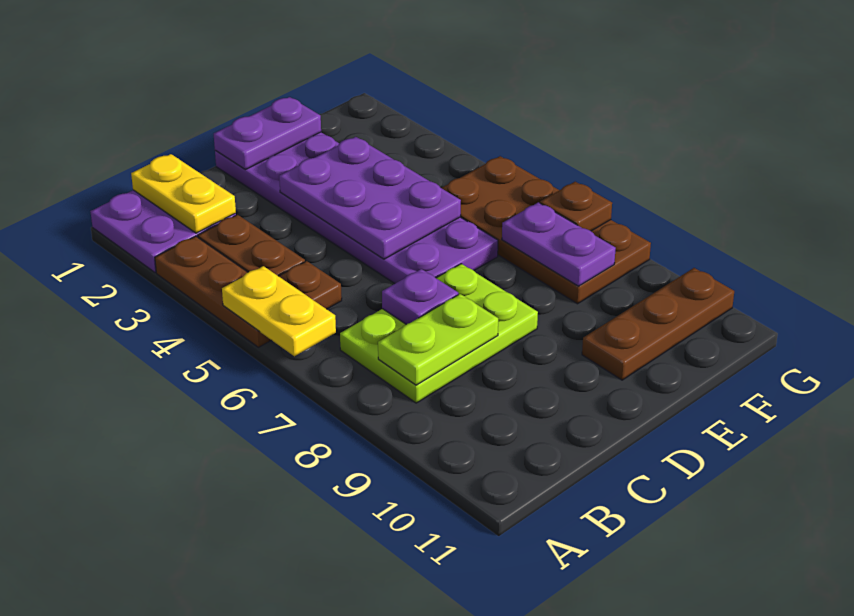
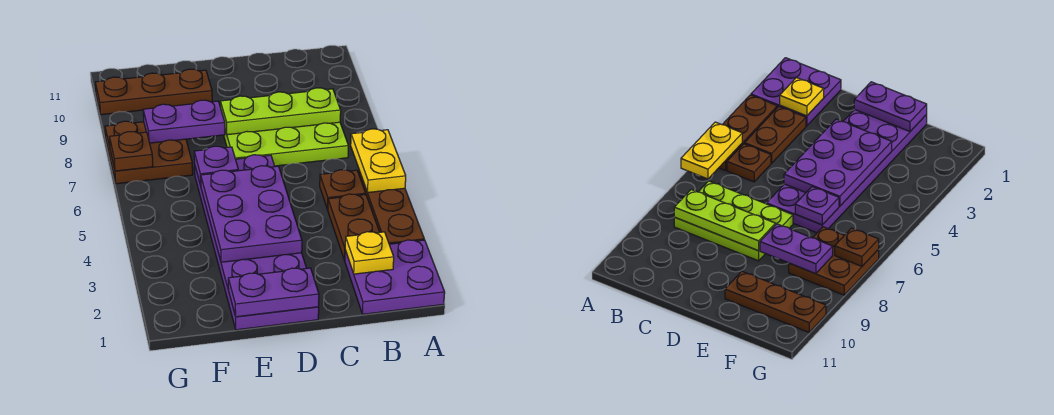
yellow plate B1:B2 level 2 -> yellow plate B2 level 2
lime plate B8:C8 level 2 -> lime plate B8:D8 level 2
purple plate C7 level 2 -> purple plate E6 level 2
brown plate F5:G8 level 1 -> brown plate F7:G8 level 1
purple plate F7:F8 level 2 -> purple plate E8:F8 level 2

